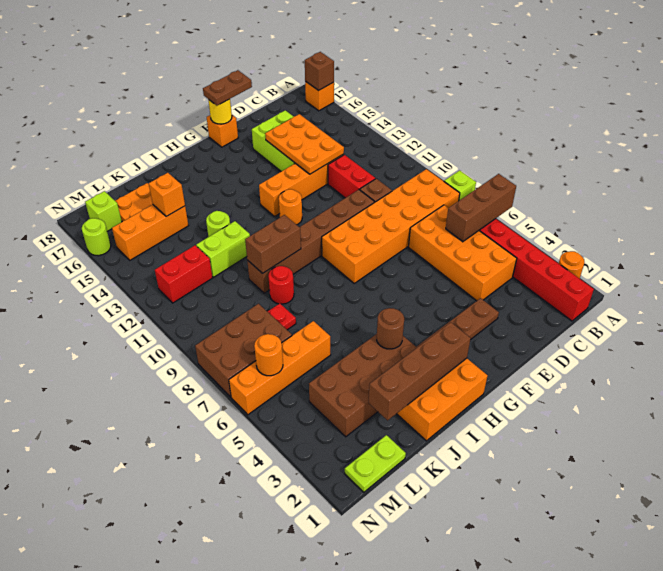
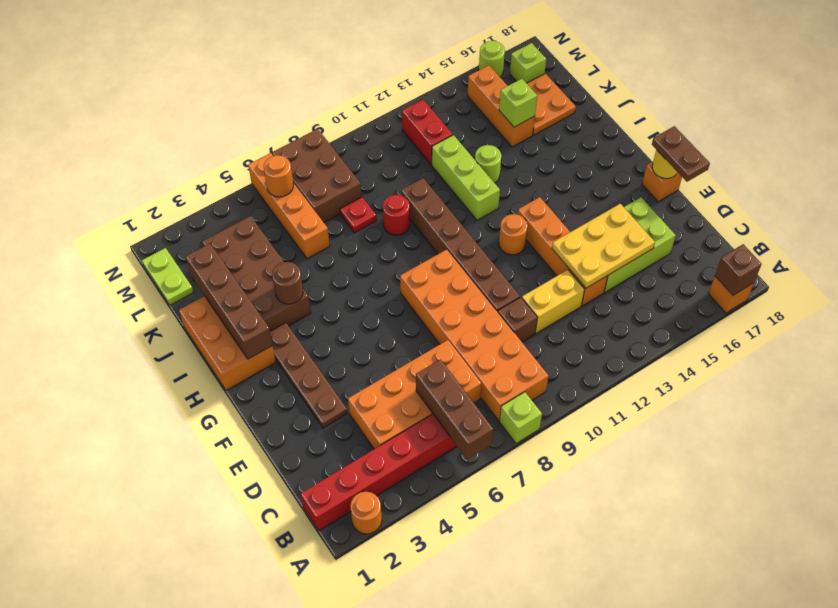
red brick D11:D12 level 1 -> yellow brick D11:D12 level 1
orange plate D13:E15 level 2 -> yellow plate D13:E15 level 2
brown brick I10:J10 level 2 -> none
lime brick J12:K12 level 1 -> lime brick I12:K12 level 1
orange brick K15 level 2 -> lime brick K15 level 2

